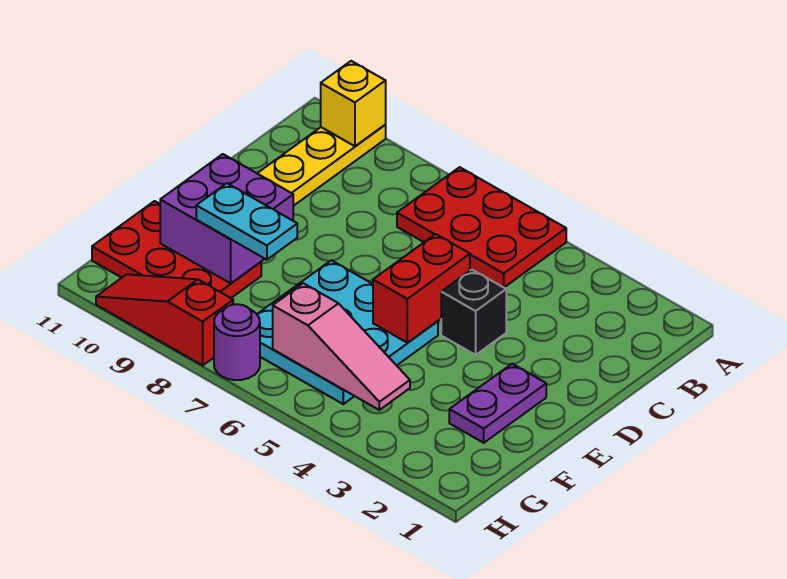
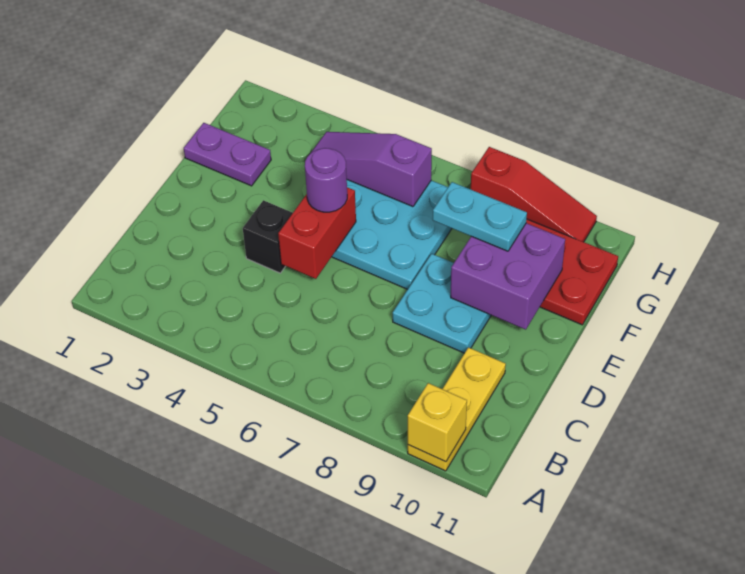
red plate A5:B7 level 1 -> none
none -> cyan plate D8:E9 level 1
purple plate E2:F2 level 1 -> purple plate F1:F2 level 1
pink slope G4:G6 level 2 top 6 -> purple slope G4:G6 level 2 top 6
purple round brick H7 level 1 -> purple round brick E5 level 3

